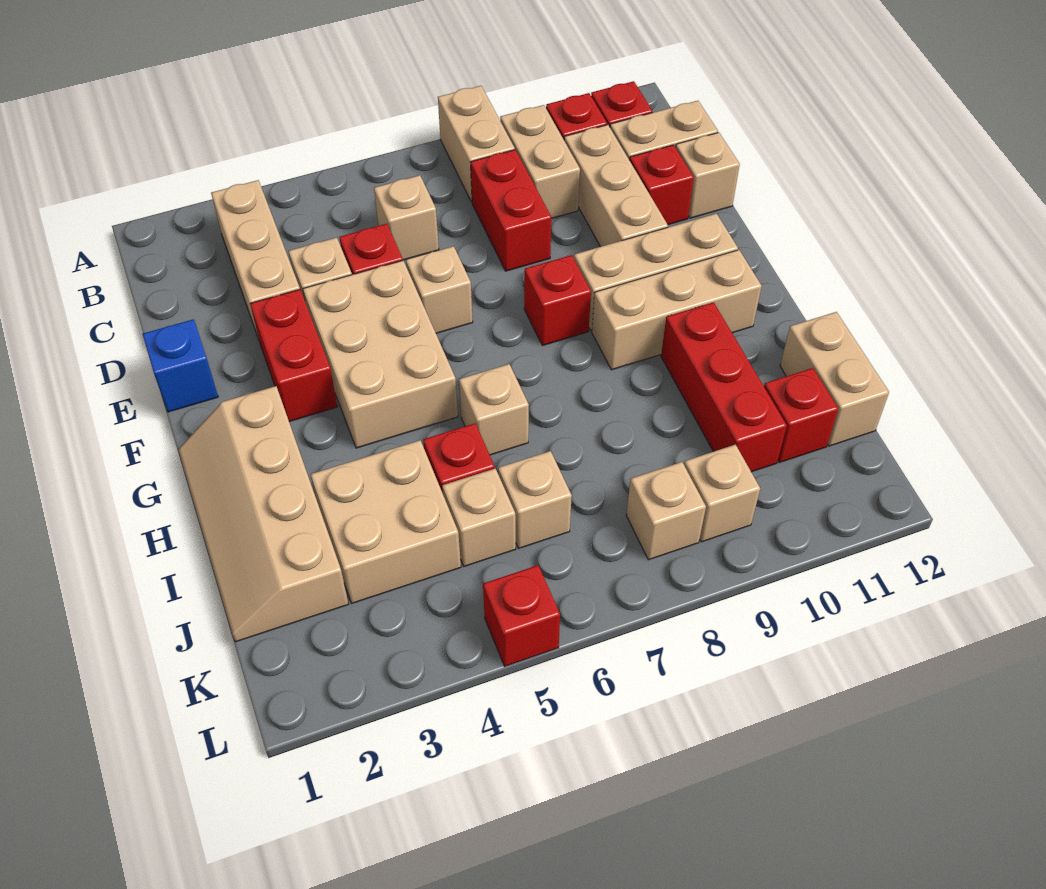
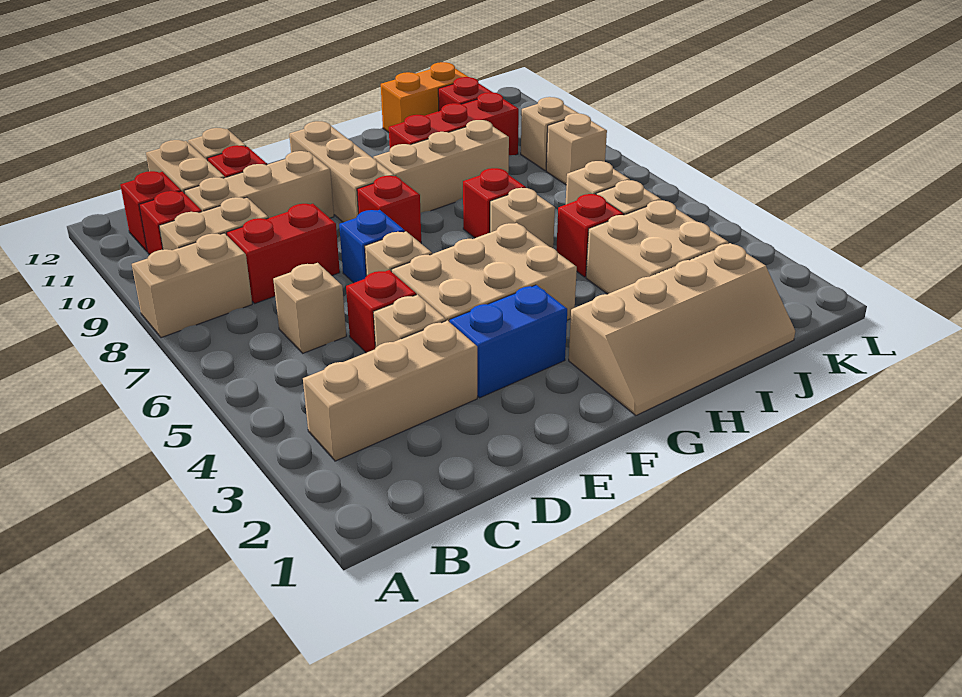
blue brick E1 level 1 -> blue brick E7 level 1
red brick E3:F3 level 1 -> blue brick E3:F3 level 1
tan brick G9:G11 level 1 -> tan brick G9:I9 level 1
tan brick I12:J12 level 1 -> orange brick I12:J12 level 1
red brick L5 level 1 -> red brick H7 level 1

